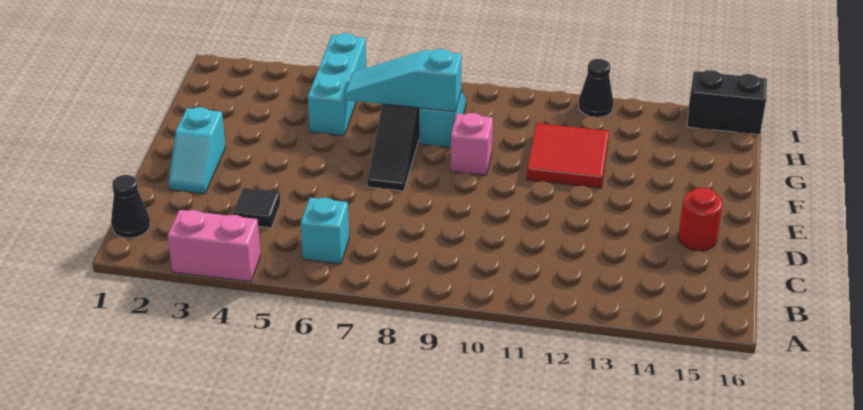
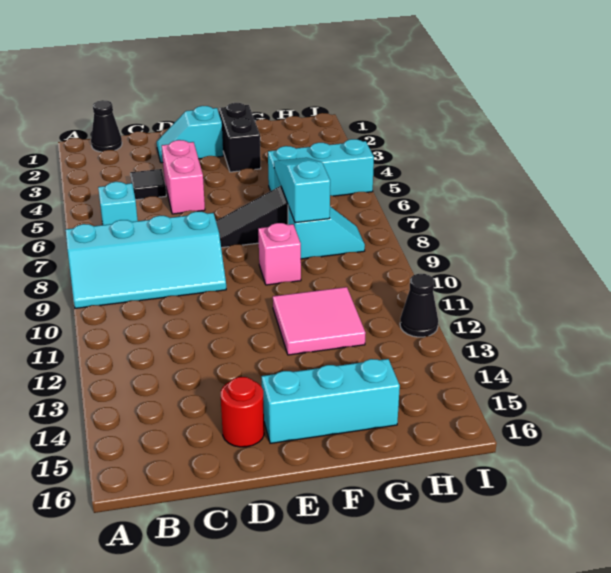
pink brick A3:A4 level 1 -> pink brick D4:D5 level 1
none -> cyan slope A8:D9 level 1 top 8
none -> cyan brick E15:G15 level 1
red tile F11:G12 level 1 -> pink tile F11:G12 level 1
black brick I15:I16 level 1 -> black brick F2:F3 level 1

